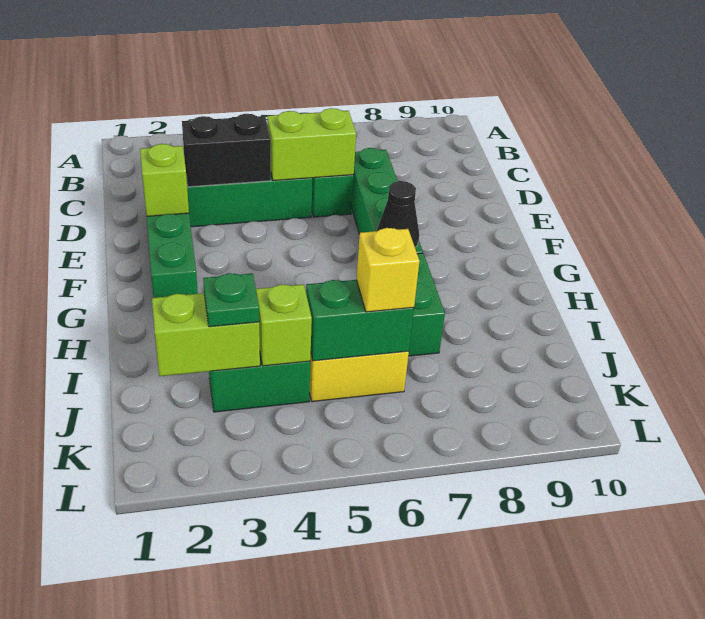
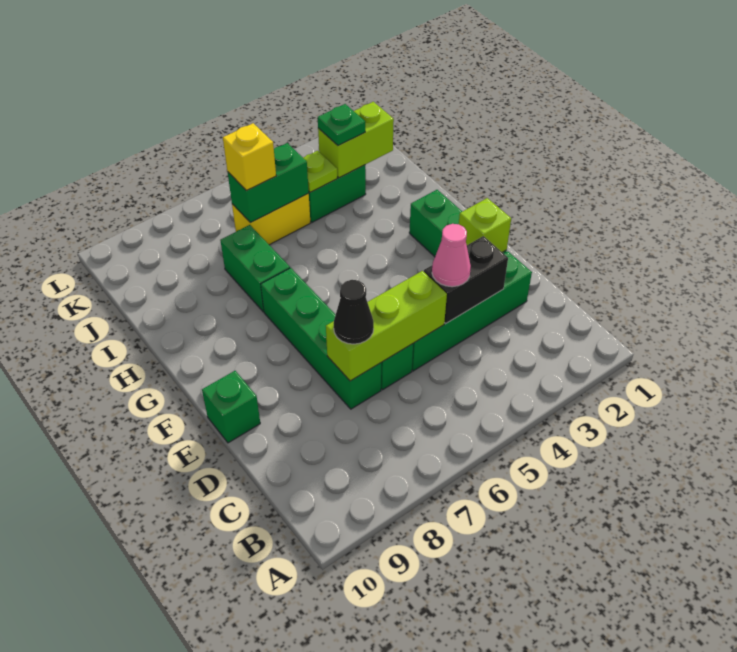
none -> pink cone D4 level 3
lime brick D5:D6 level 2 -> lime brick D5:D7 level 2
none -> green brick E10 level 1
black cone G7 level 2 -> black cone D7 level 3
lime brick J4 level 2 -> lime plate J4 level 2

